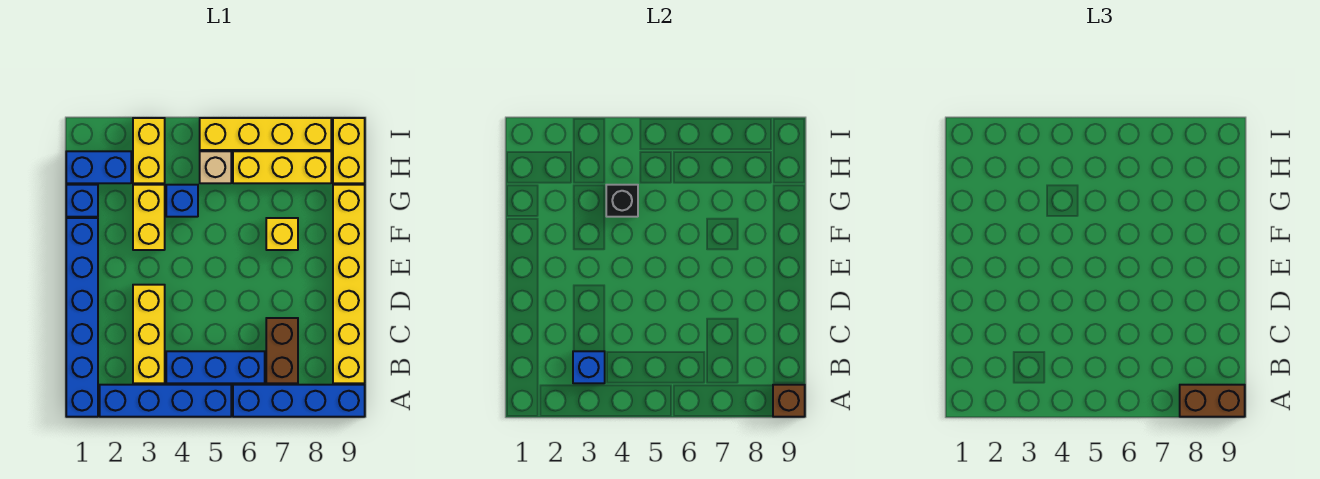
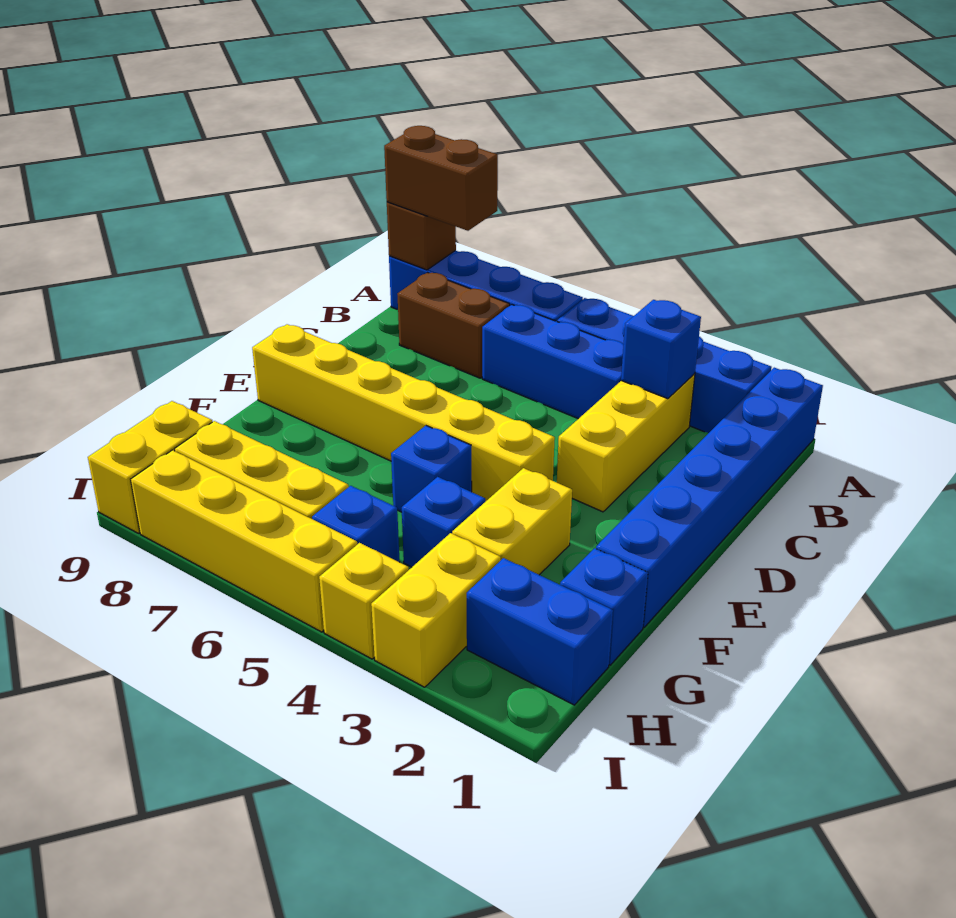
brown brick B7:C7 level 1 -> brown brick B7:B8 level 1
yellow brick B9:G9 level 1 -> yellow brick E4:E9 level 1
none -> blue brick F5 level 1
yellow brick F7 level 1 -> yellow brick I4 level 1
black brick G4 level 2 -> none
tan brick H5 level 1 -> blue brick H5 level 1

